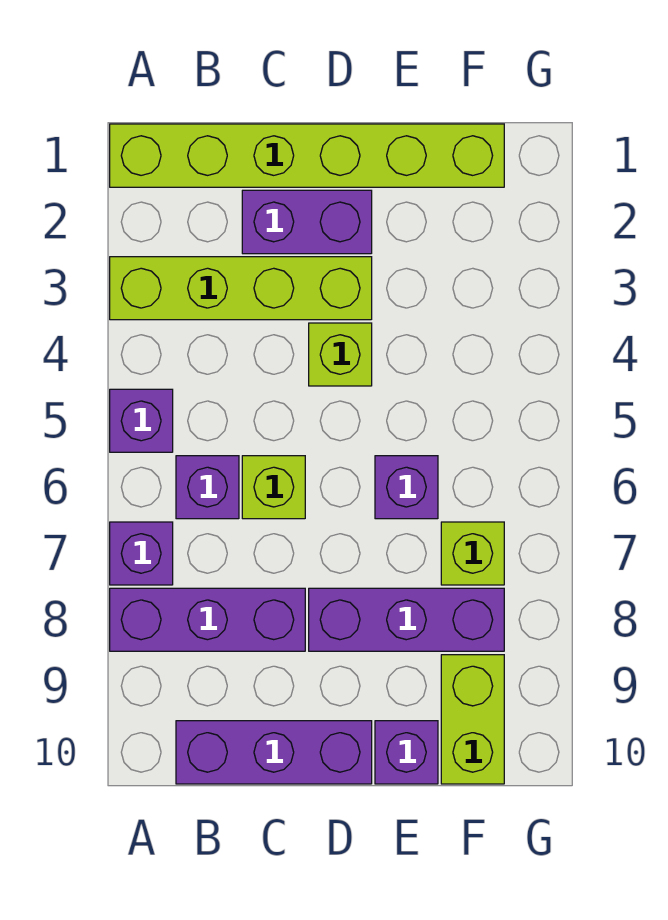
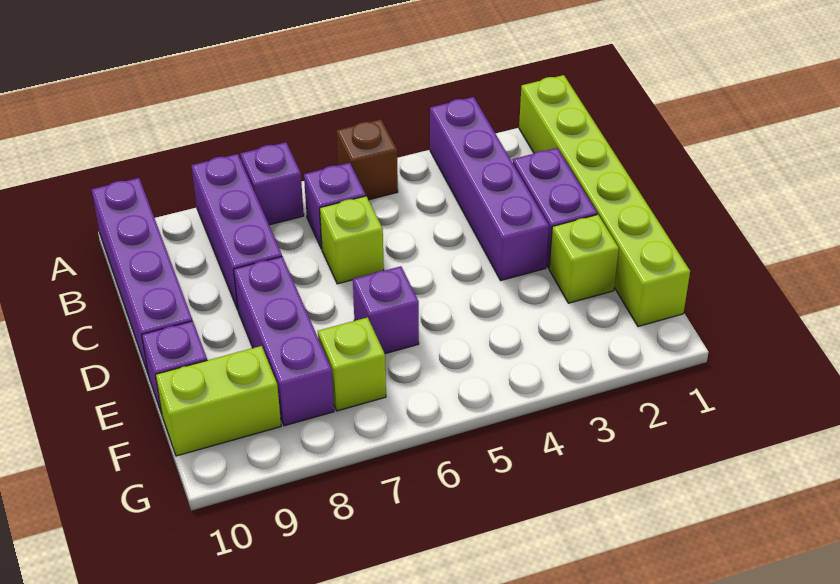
lime brick A3:D3 level 1 -> purple brick A3:D3 level 1
purple brick A5 level 1 -> brown brick A5 level 1
purple brick B10:D10 level 1 -> purple brick A10:D10 level 1
lime brick D4 level 1 -> lime brick E2 level 1

